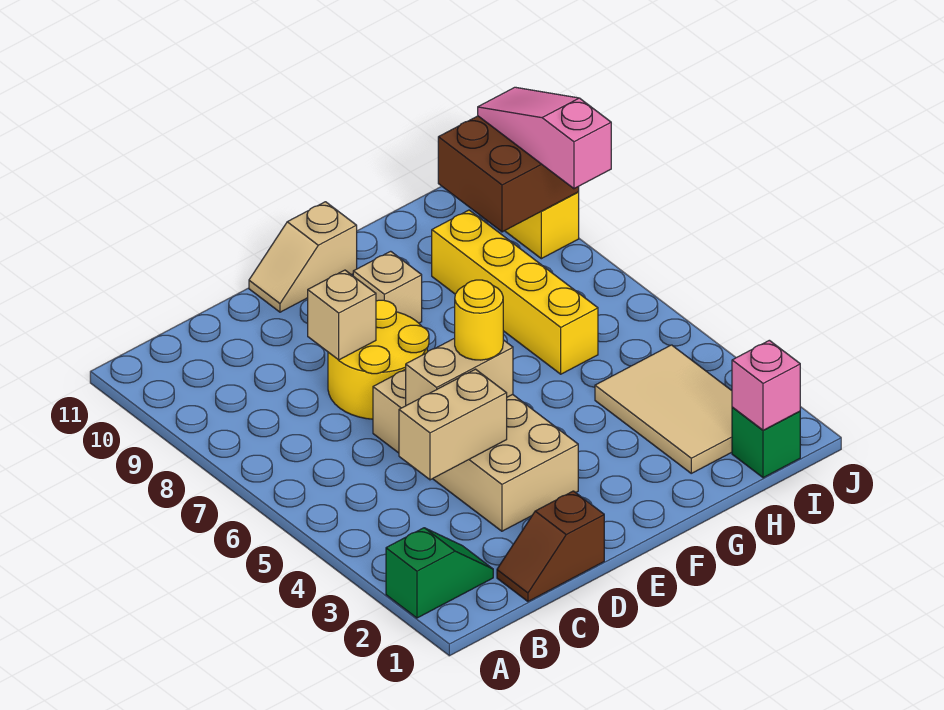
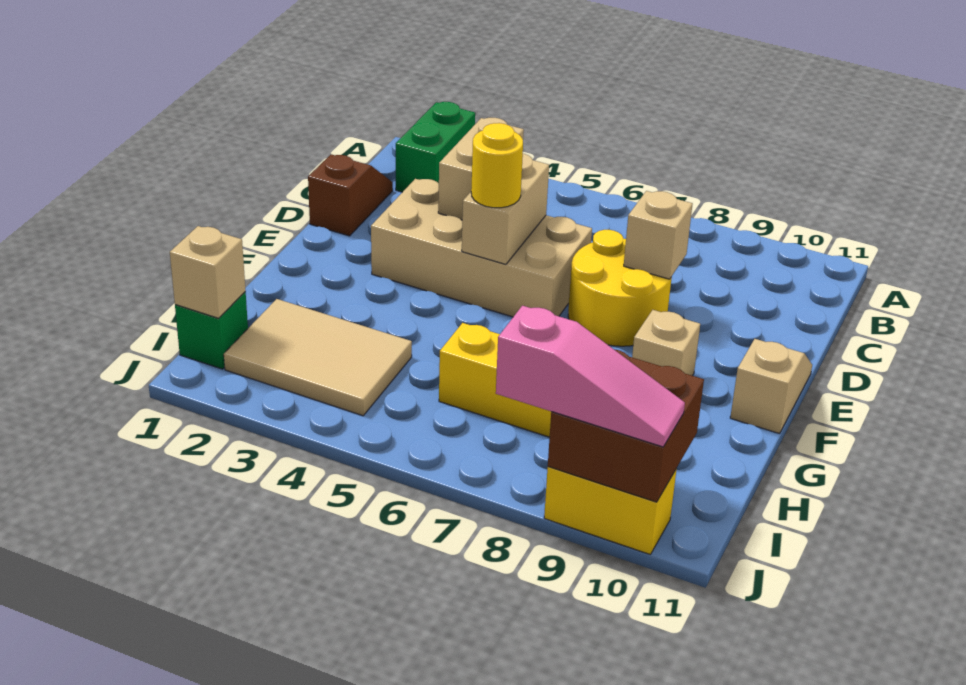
green slope A2:B2 level 1 top A -> green brick A2:B2 level 1
pink brick I1 level 2 -> tan brick I1 level 2

